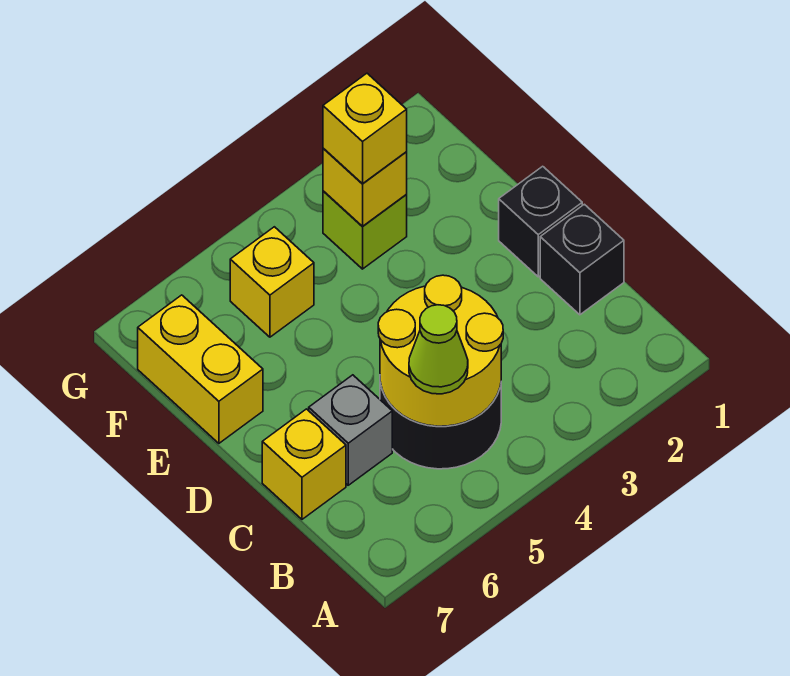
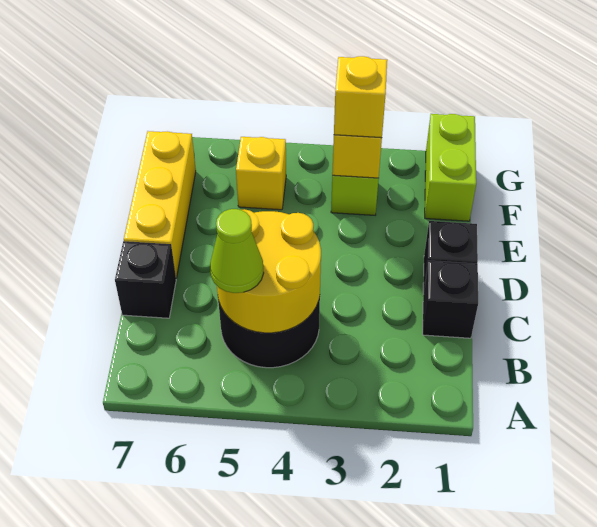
grey brick C6 level 1 -> none
yellow brick C7 level 1 -> black brick C7 level 1
yellow brick E7:F7 level 1 -> yellow brick D7:F7 level 1
none -> lime brick F1:G1 level 1

